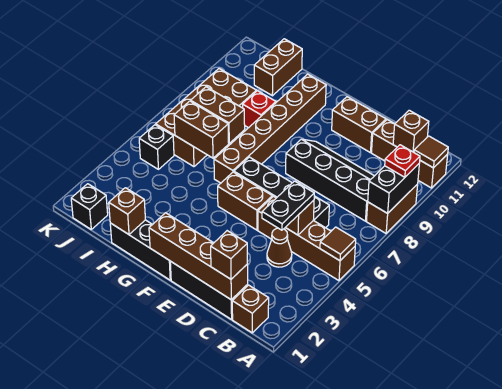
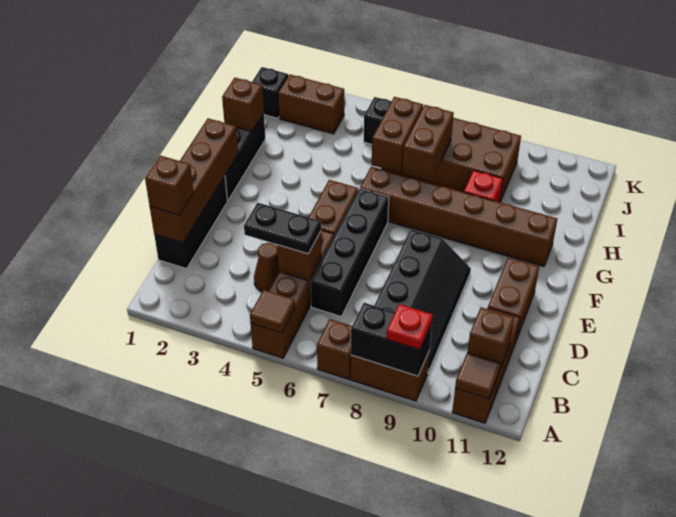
brown brick B1 level 1 -> brown brick A7 level 1
brown brick I11:I12 level 1 -> brown brick J2:J3 level 1

